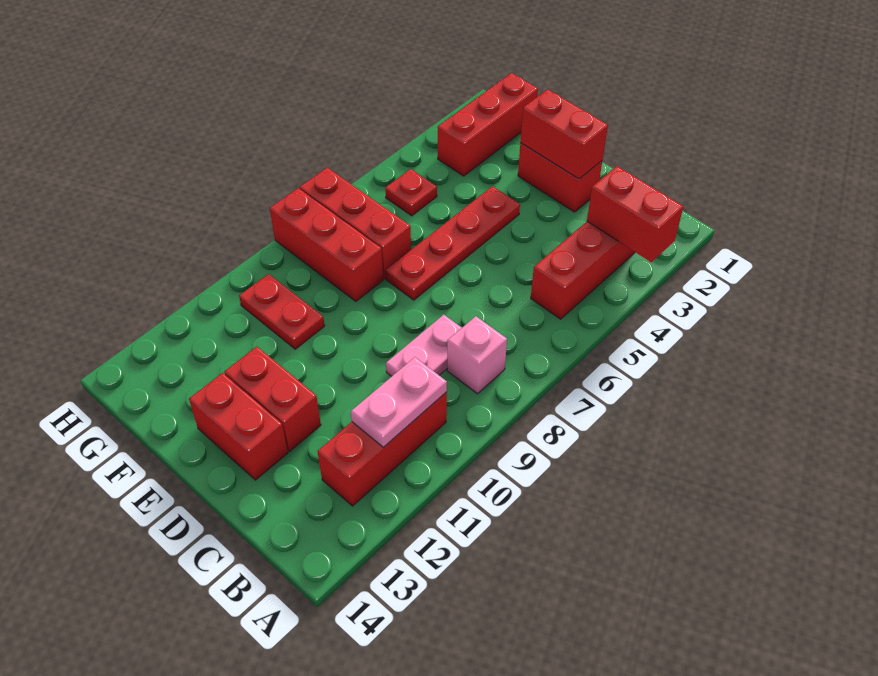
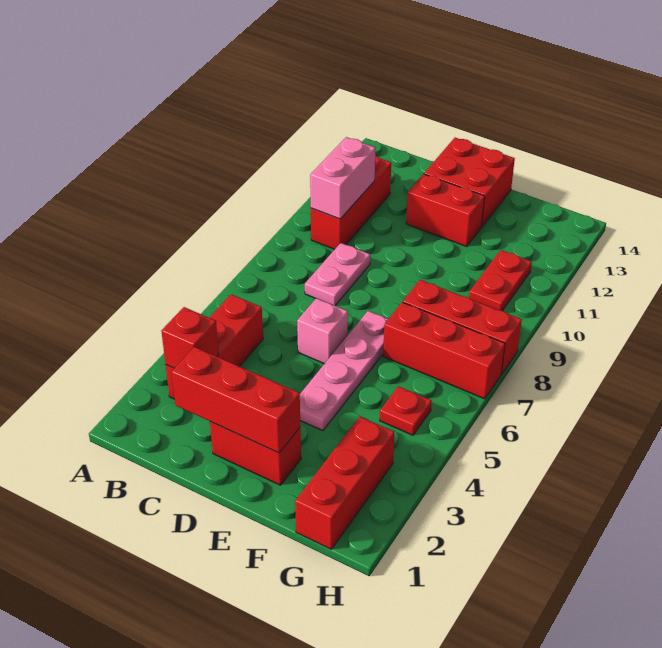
red brick A3:B3 level 2 -> red brick B3 level 2
pink brick B8 level 1 -> pink brick D6 level 1
pink plate B10:B11 level 2 -> pink brick B10:B11 level 2
red brick D2:E2 level 2 -> red brick C2:E2 level 2
red brick D13:E13 level 1 -> red brick D13:E14 level 1
red plate E4:E7 level 1 -> pink plate E4:E7 level 1
red plate F10:G10 level 1 -> red plate G10:G11 level 1

